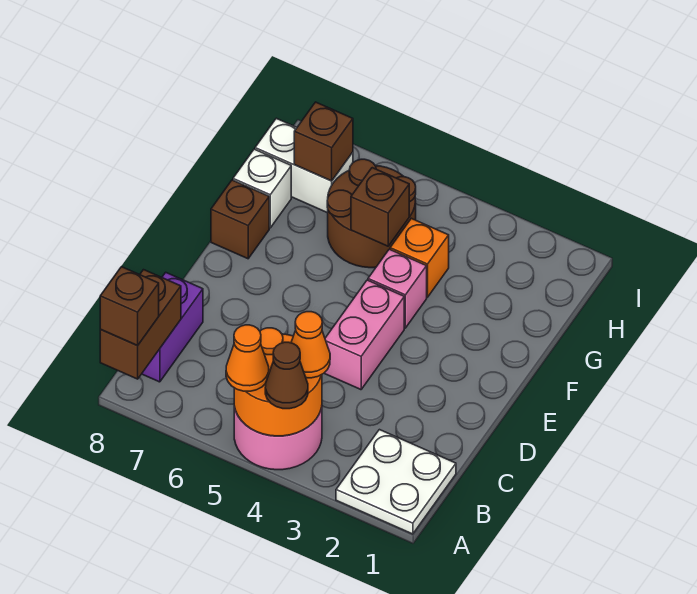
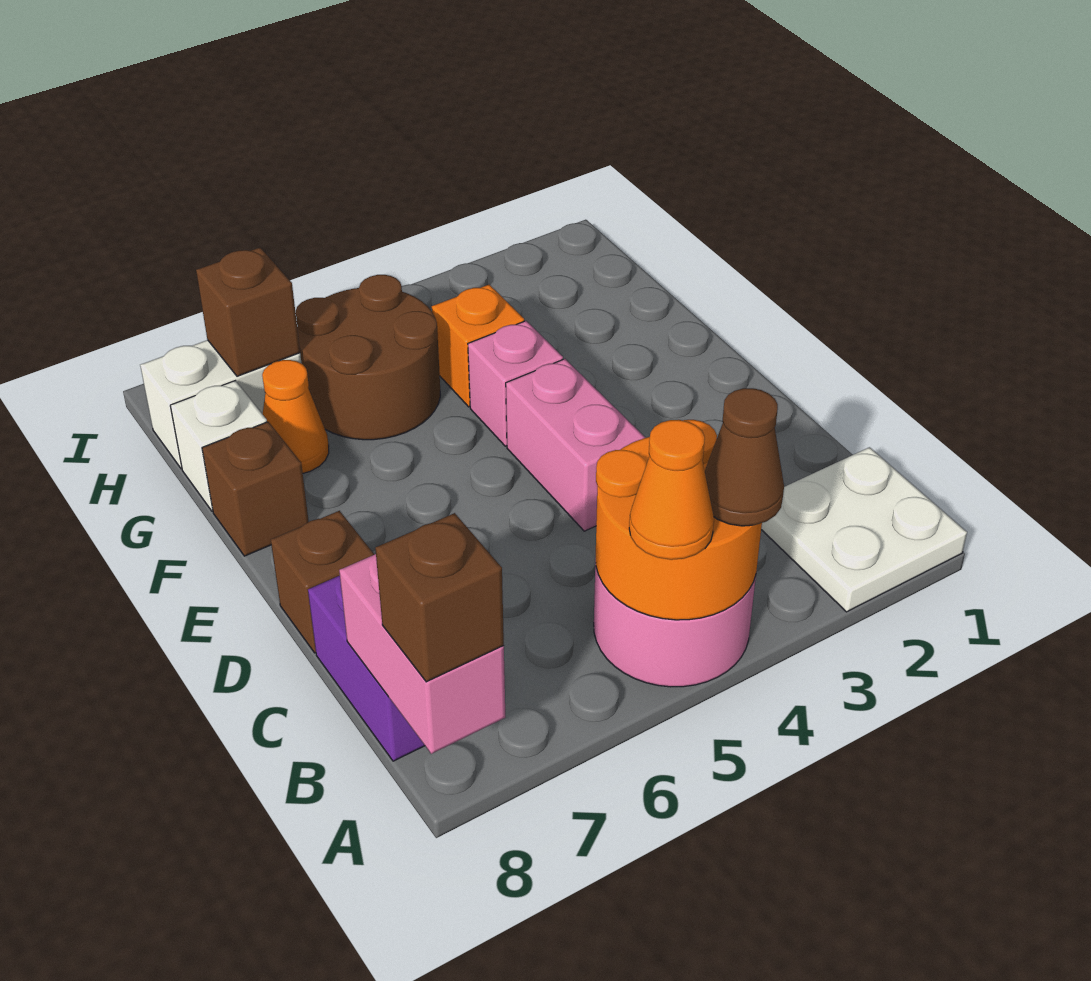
brown brick A8:B8 level 2 -> pink brick A8:B8 level 2
orange cone B4 level 3 -> orange cone G7 level 1
brown brick G5 level 2 -> brown brick D8 level 1

